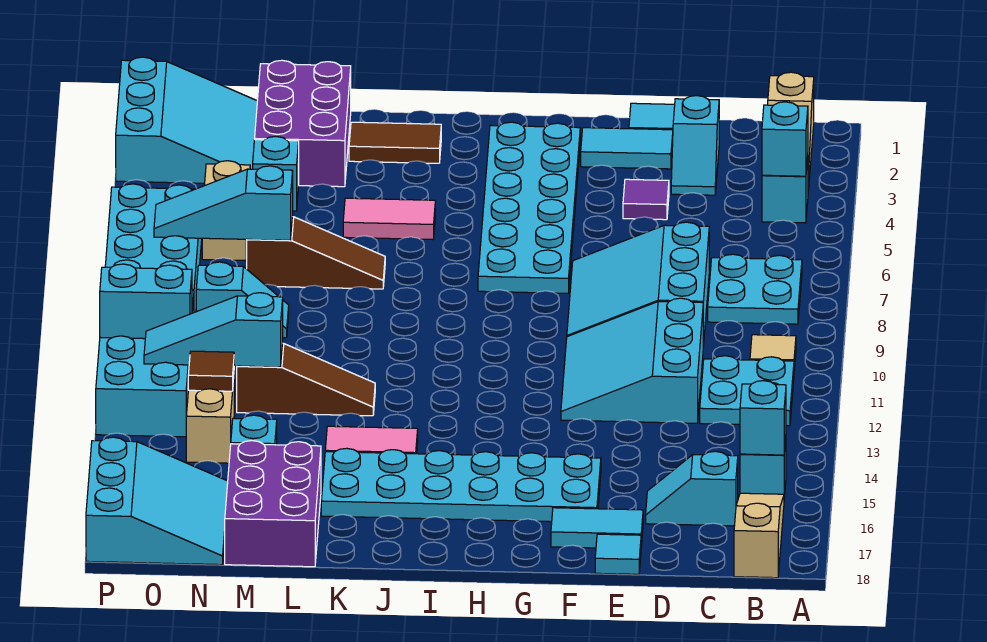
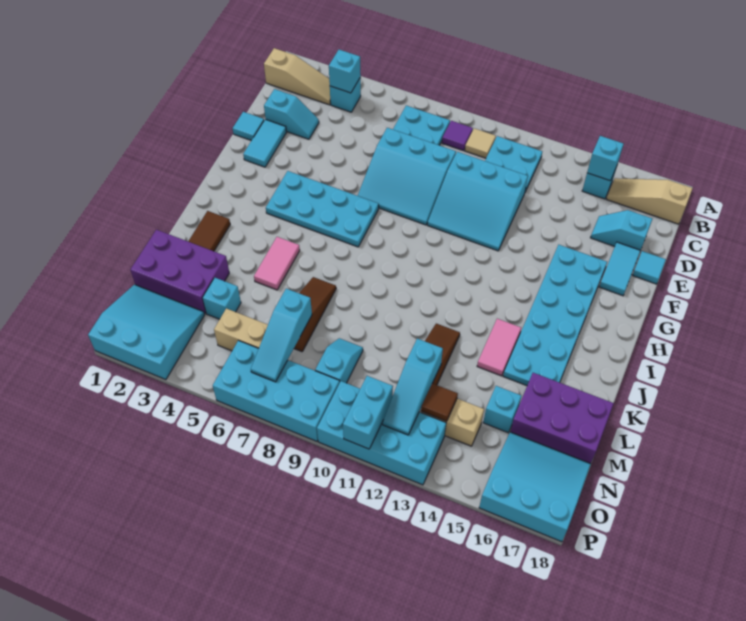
cyan slope C16:D16 level 1 top C -> cyan slope D16:D17 level 1 top 17
purple tile E4 level 1 -> purple tile B9 level 1
cyan plate G2:H7 level 1 -> cyan plate G4:H7 level 1

